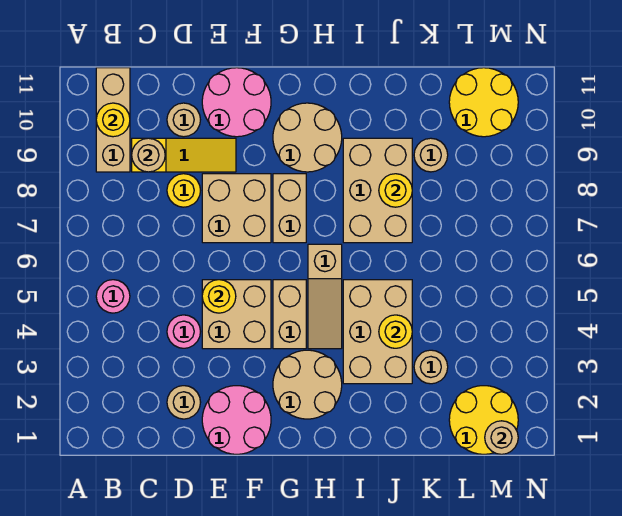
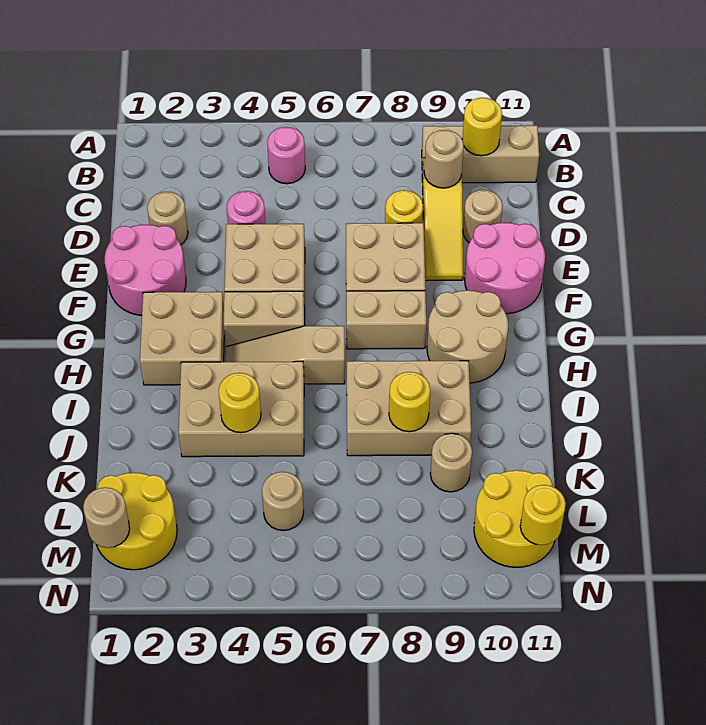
yellow round brick E5 level 2 -> yellow round brick M11 level 2
tan round brick G2:H3 level 1 -> tan brick G2:H3 level 1
tan round brick K3 level 1 -> tan round brick L5 level 1

